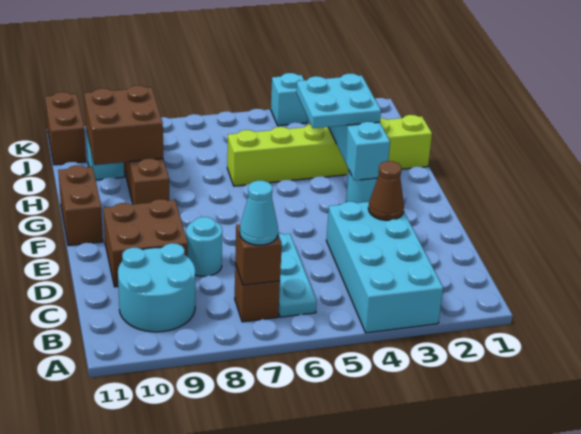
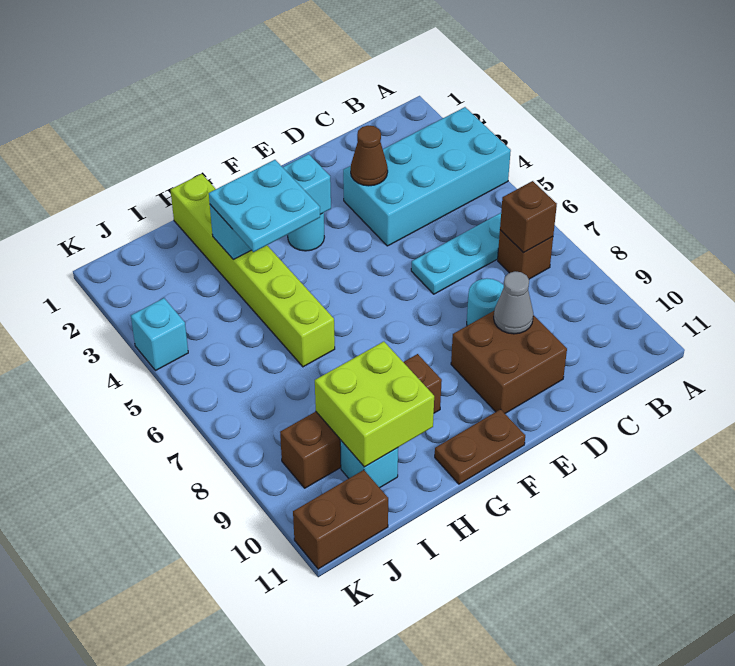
cyan cone B7 level 3 -> none
cyan round brick B9:C10 level 1 -> none
none -> grey cone D9 level 2
brown brick F11:G11 level 1 -> brown plate F11:G11 level 1
brown brick H9:I10 level 2 -> lime brick H9:I10 level 2

